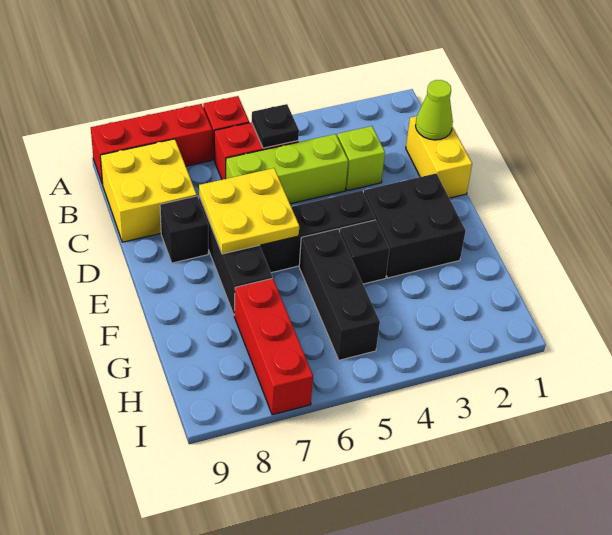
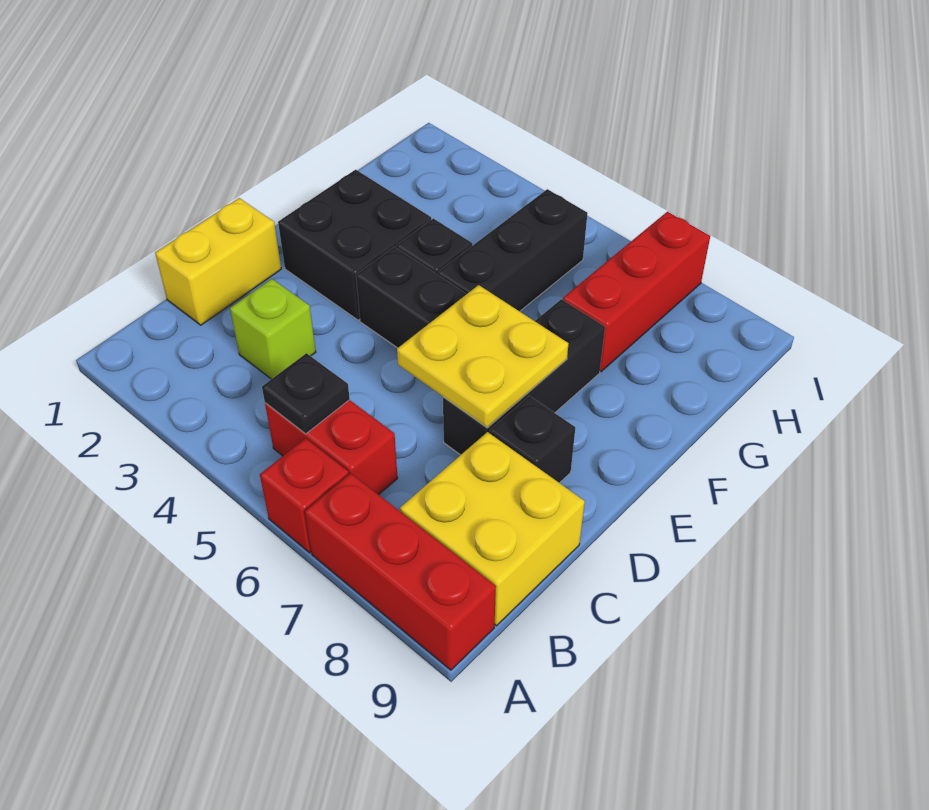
lime cone C1 level 2 -> none
lime brick C4:C6 level 1 -> none

